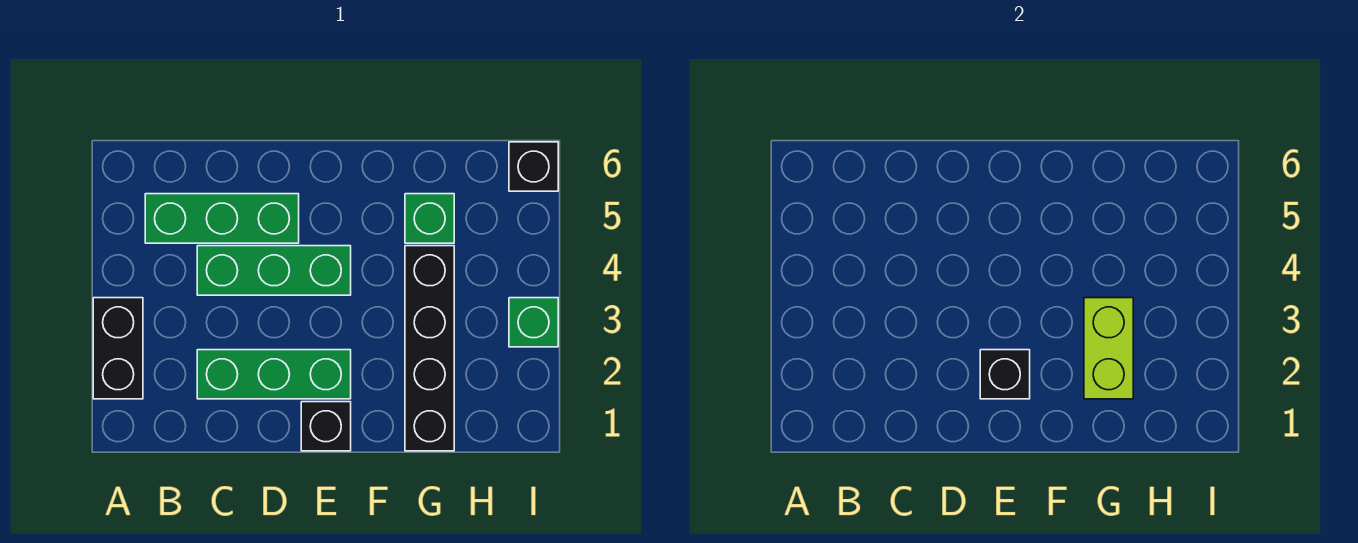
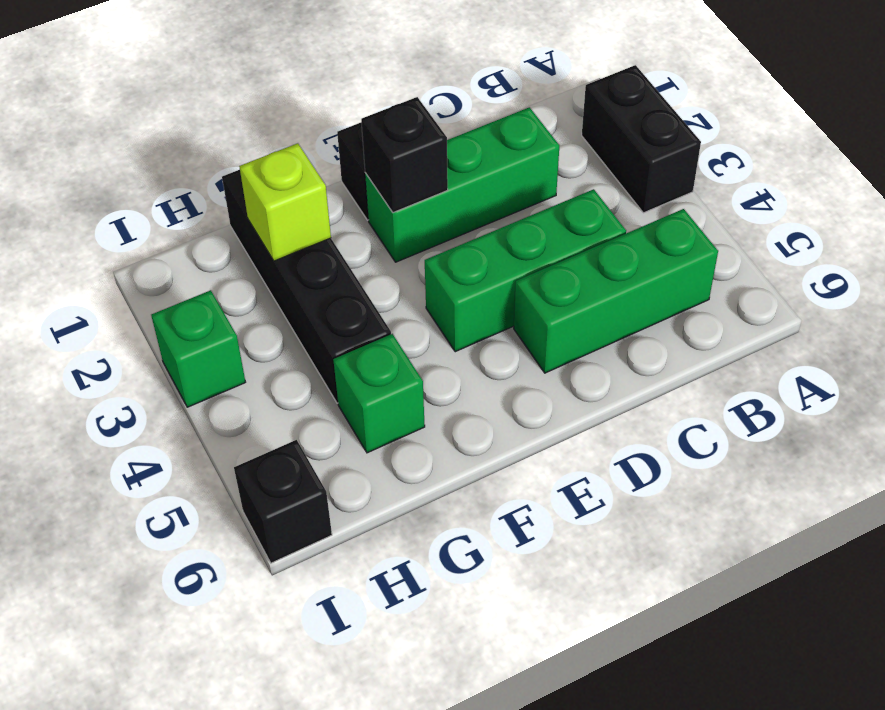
lime brick G2:G3 level 2 -> lime brick G2 level 2

